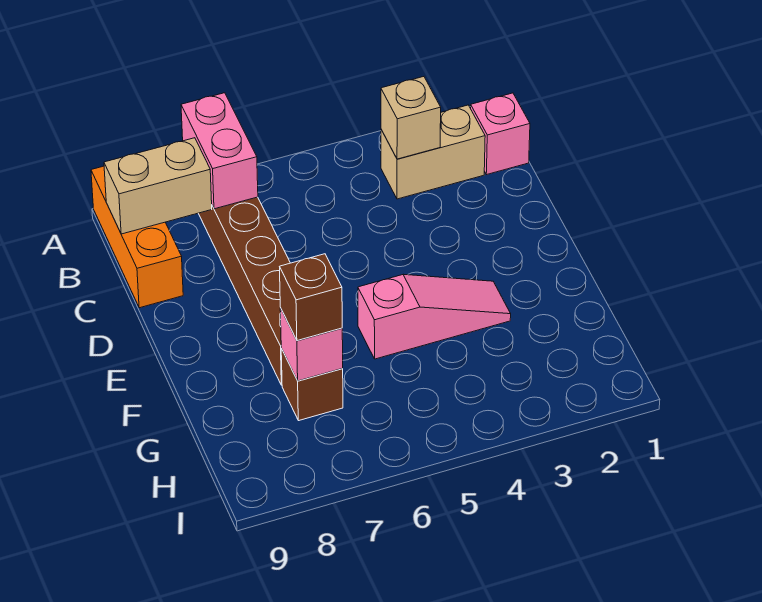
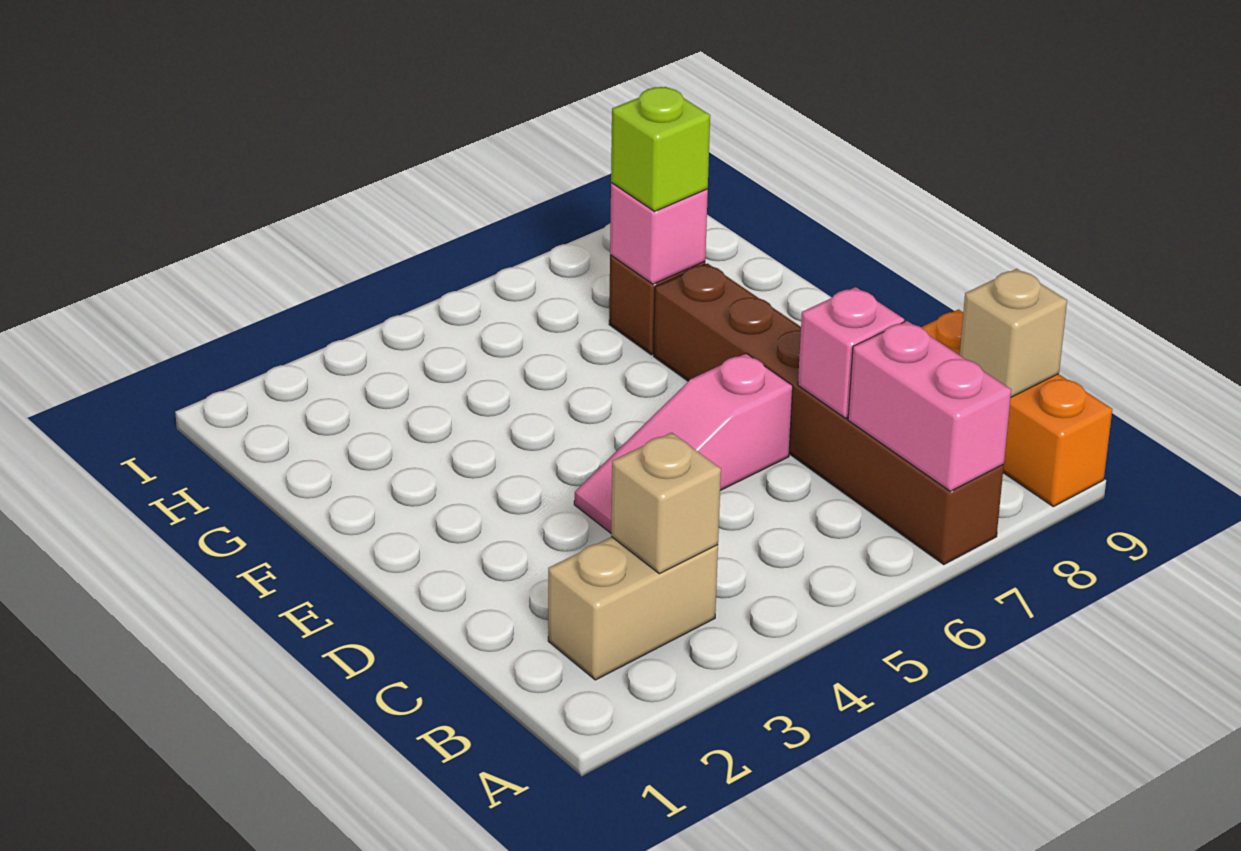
pink brick B1 level 1 -> pink brick C7 level 2
tan brick B8:B9 level 2 -> tan brick B9 level 2
pink slope F3:F5 level 1 top 5 -> pink slope D4:D6 level 1 top 6
brown brick G7 level 3 -> lime brick G7 level 3

